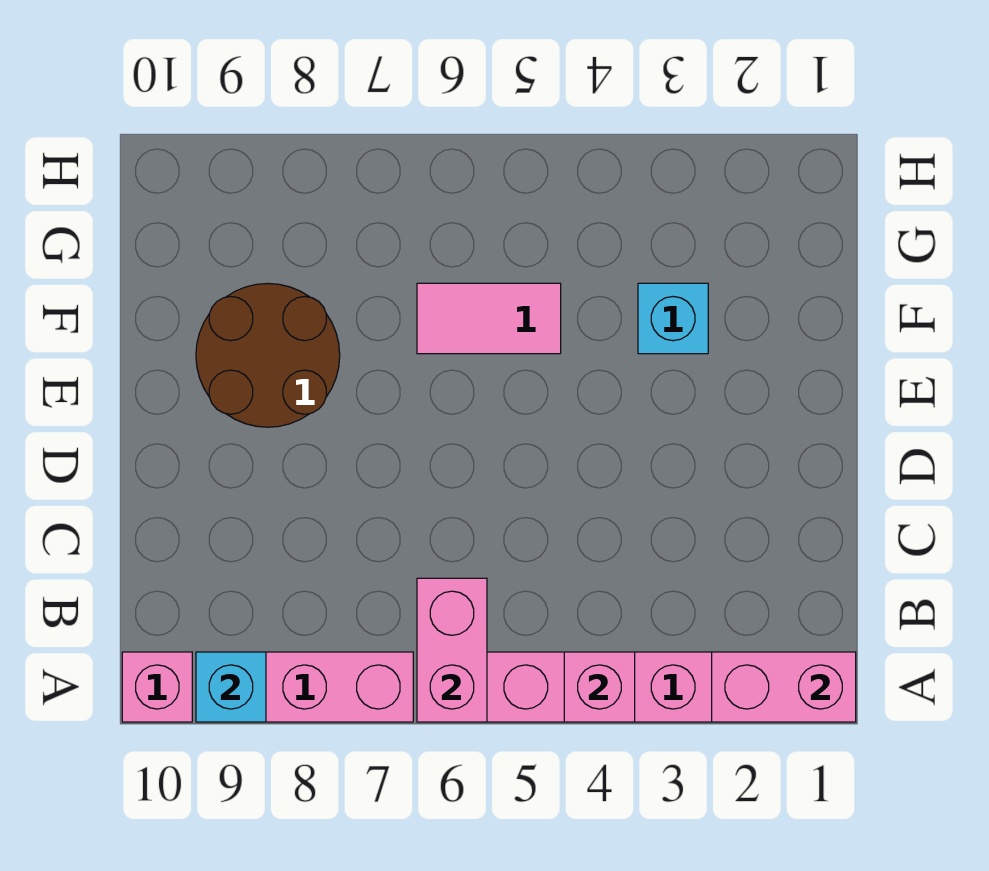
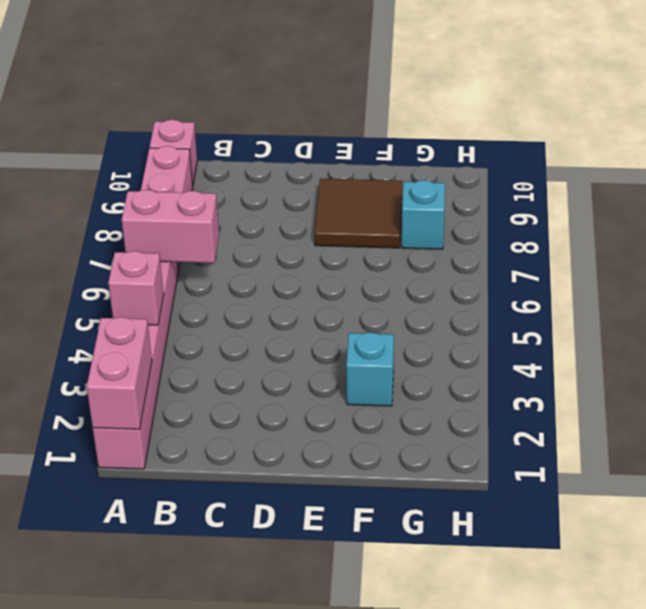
cyan brick A9 level 2 -> cyan brick G8 level 1
brown round brick E8:F9 level 1 -> brown tile E8:F9 level 1
pink tile F5:F6 level 1 -> none

